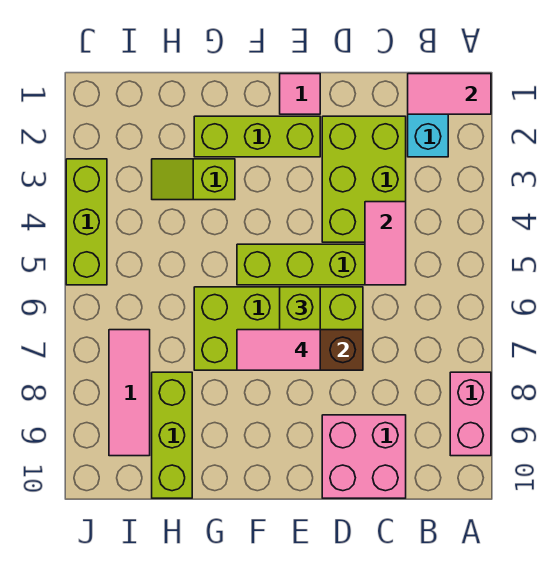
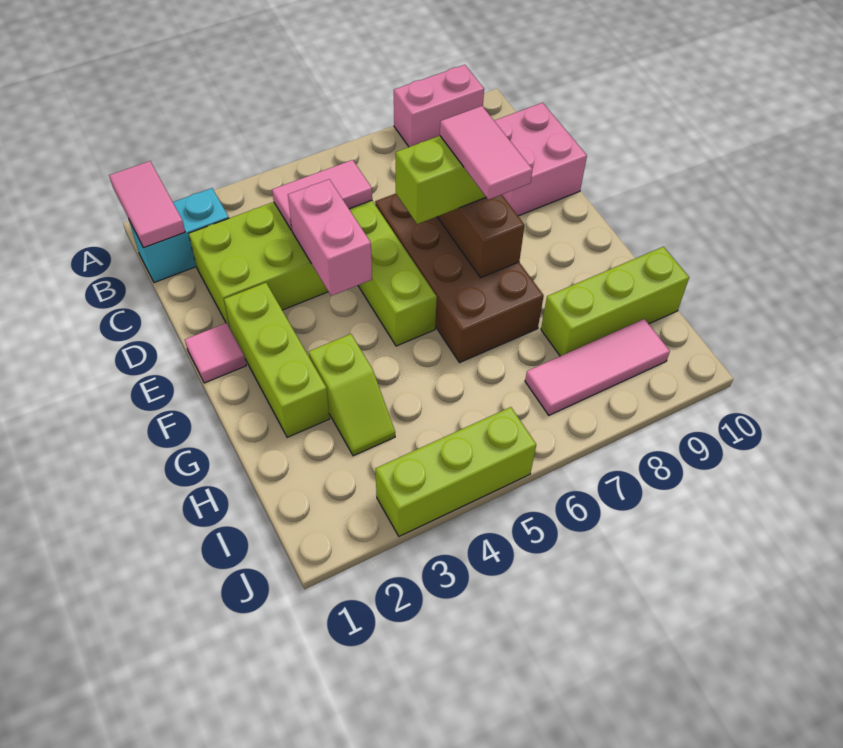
none -> pink brick D4:E4 level 2
lime brick D6:G7 level 1 -> brown brick D6:G7 level 1

